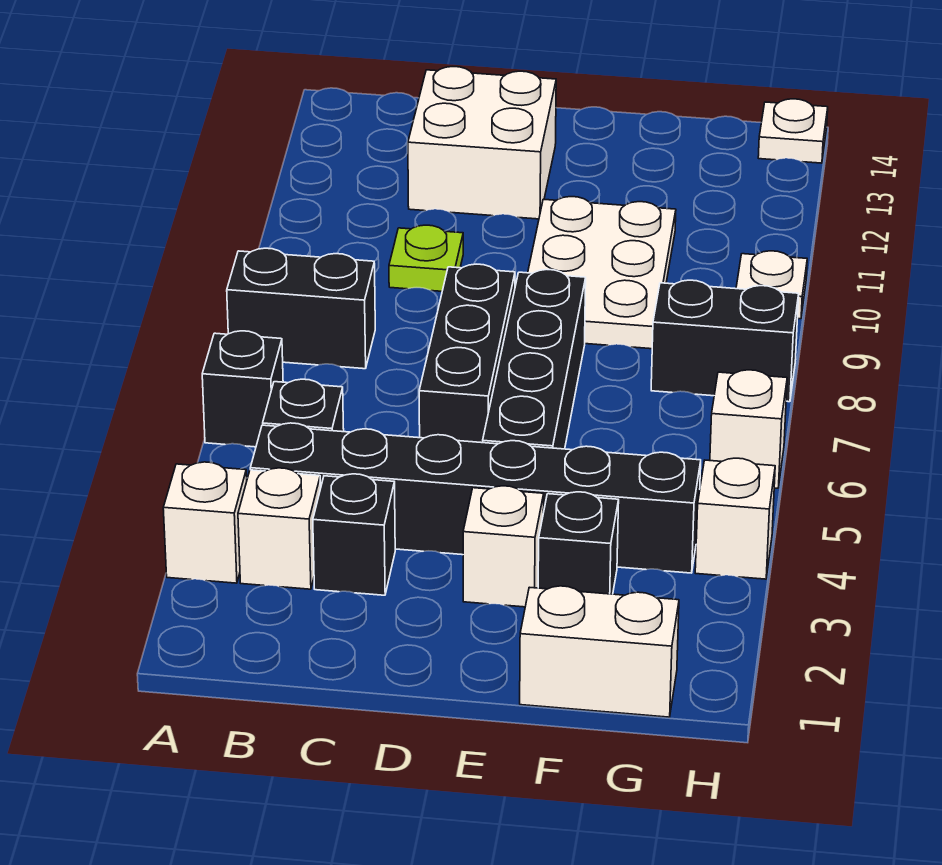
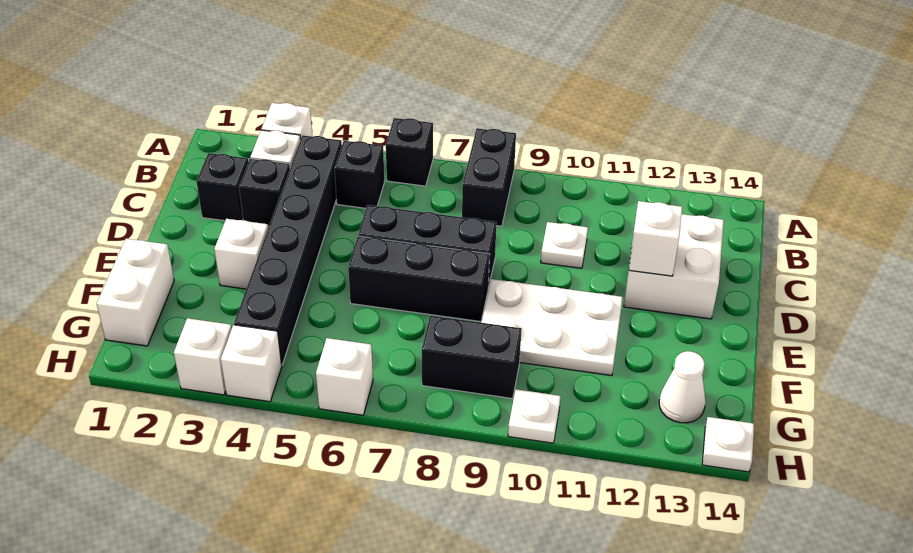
lime plate C10 level 1 -> white plate C10 level 1
none -> white brick D12 level 2
black brick E5:E8 level 1 -> black brick E6:E8 level 1
black brick F3 level 1 -> black brick C2 level 1
black brick G8:H8 level 1 -> black brick G8:G9 level 1
none -> white cone G13 level 1
none -> white brick H3 level 1

